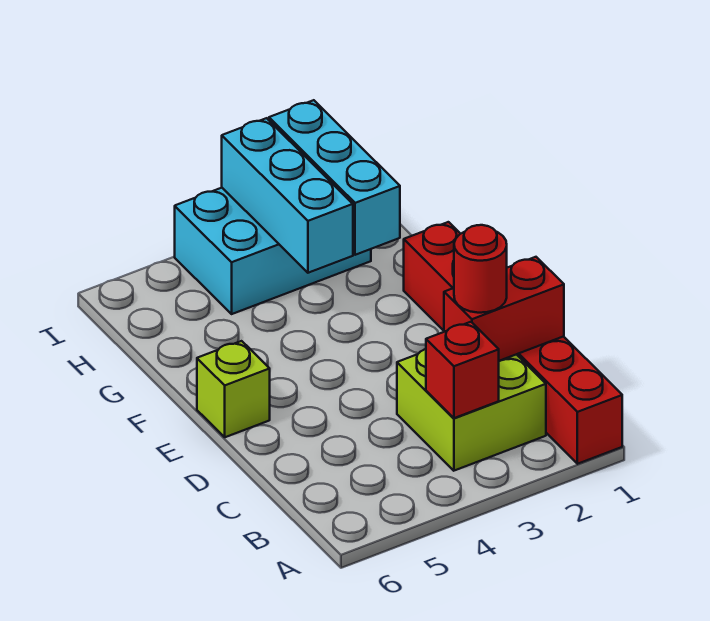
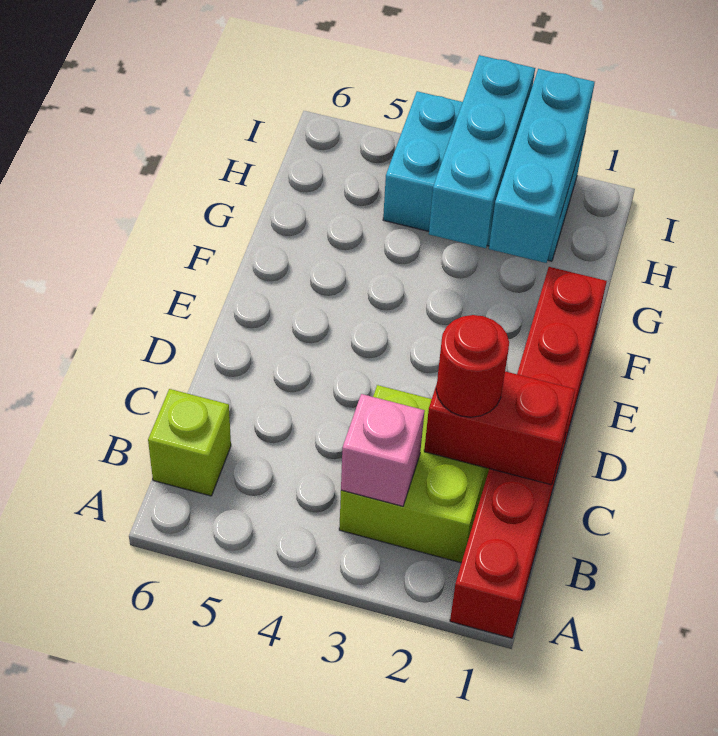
red brick B3 level 2 -> pink brick B3 level 2
lime brick E6 level 1 -> lime brick B6 level 1

